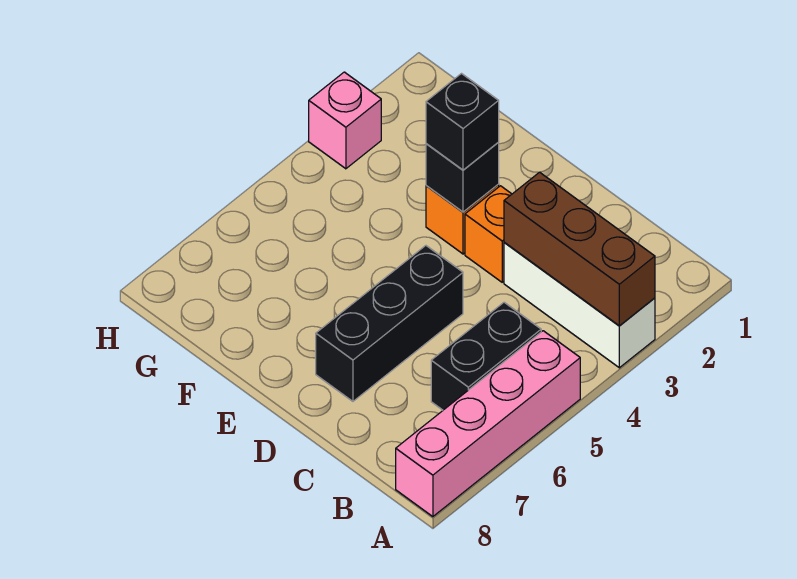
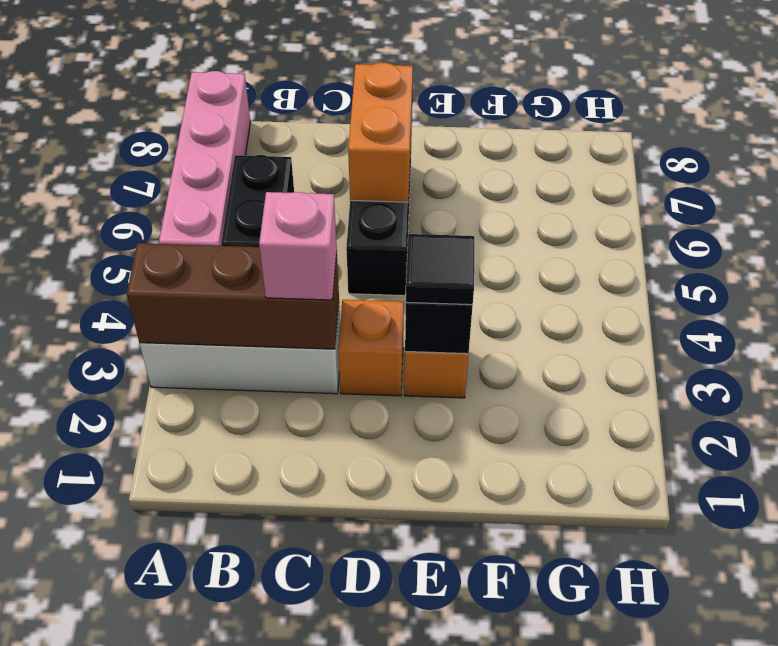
none -> orange brick D6:D7 level 2
black brick E3 level 3 -> black tile E3 level 3
pink brick H3 level 1 -> pink brick C3 level 3

